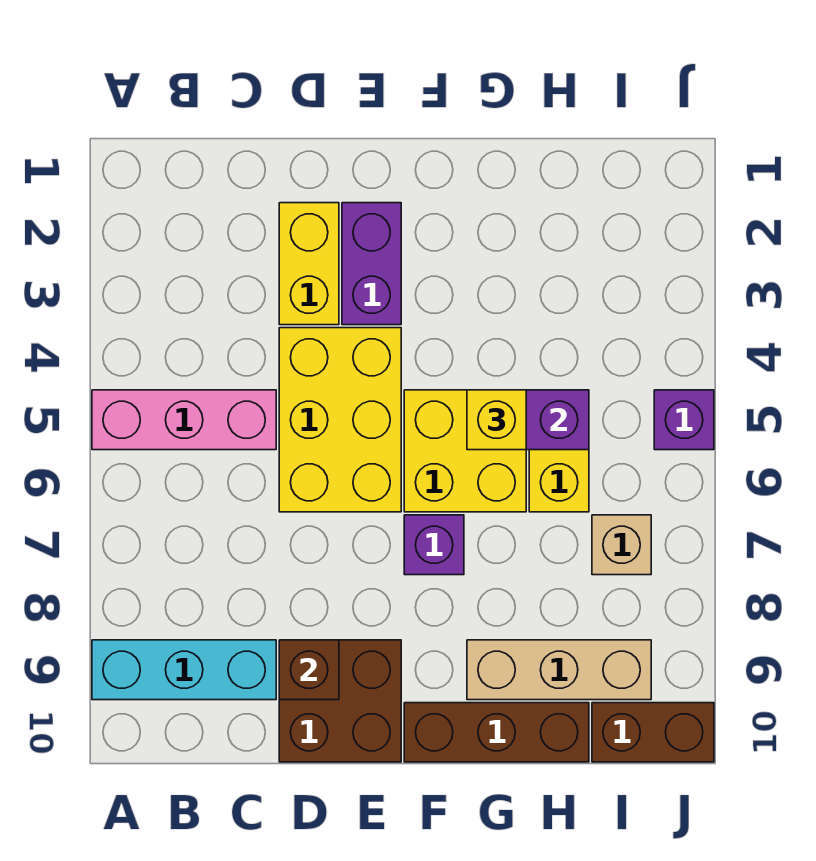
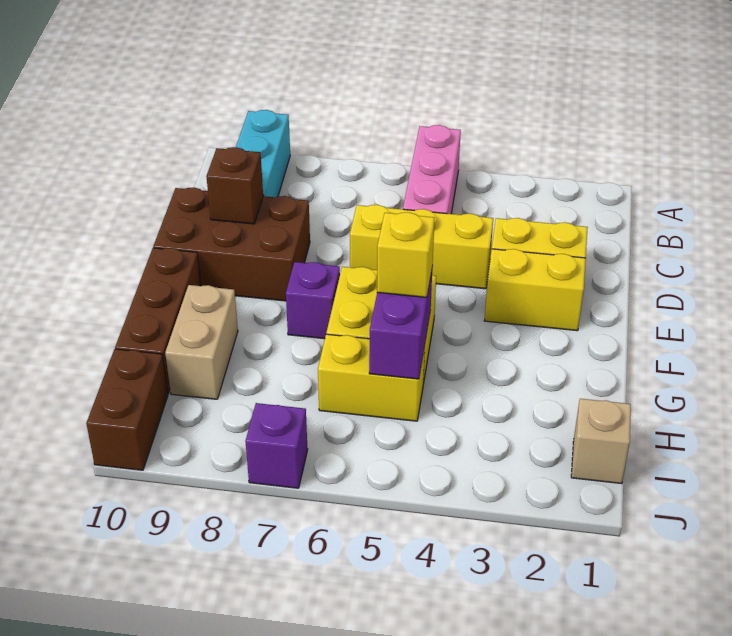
yellow brick D4:E6 level 1 -> yellow brick D4:D6 level 1
brown brick D9:E10 level 1 -> brown brick D8:E10 level 1
purple brick E2:E3 level 1 -> yellow brick E2:E3 level 1
tan brick G9:I9 level 1 -> tan brick G9:H9 level 1
tan brick I7 level 1 -> tan brick I1 level 1
purple brick J5 level 1 -> purple brick J7 level 1

